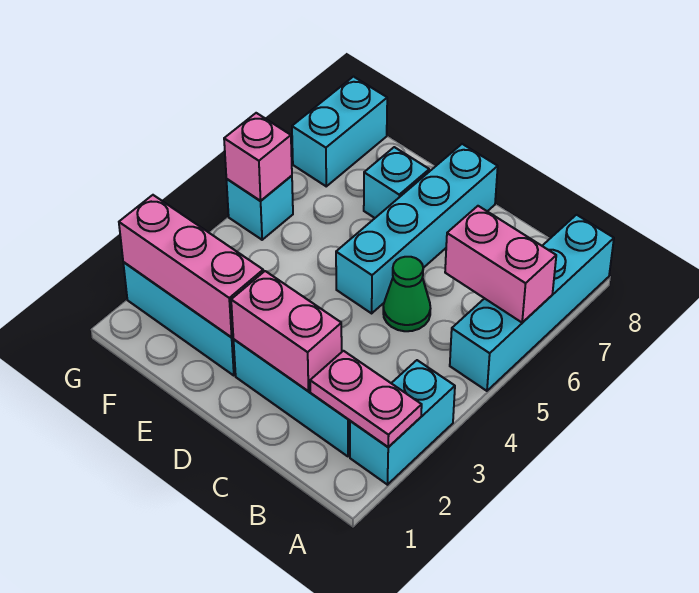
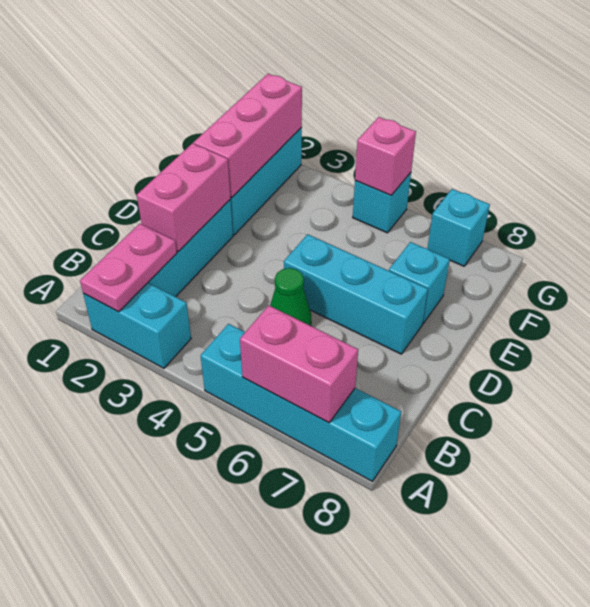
pink brick A6:B6 level 2 -> pink brick A6:A7 level 2
cyan brick D5:D8 level 1 -> cyan brick D5:D7 level 1
cyan brick G7:G8 level 1 -> cyan brick G7 level 1

